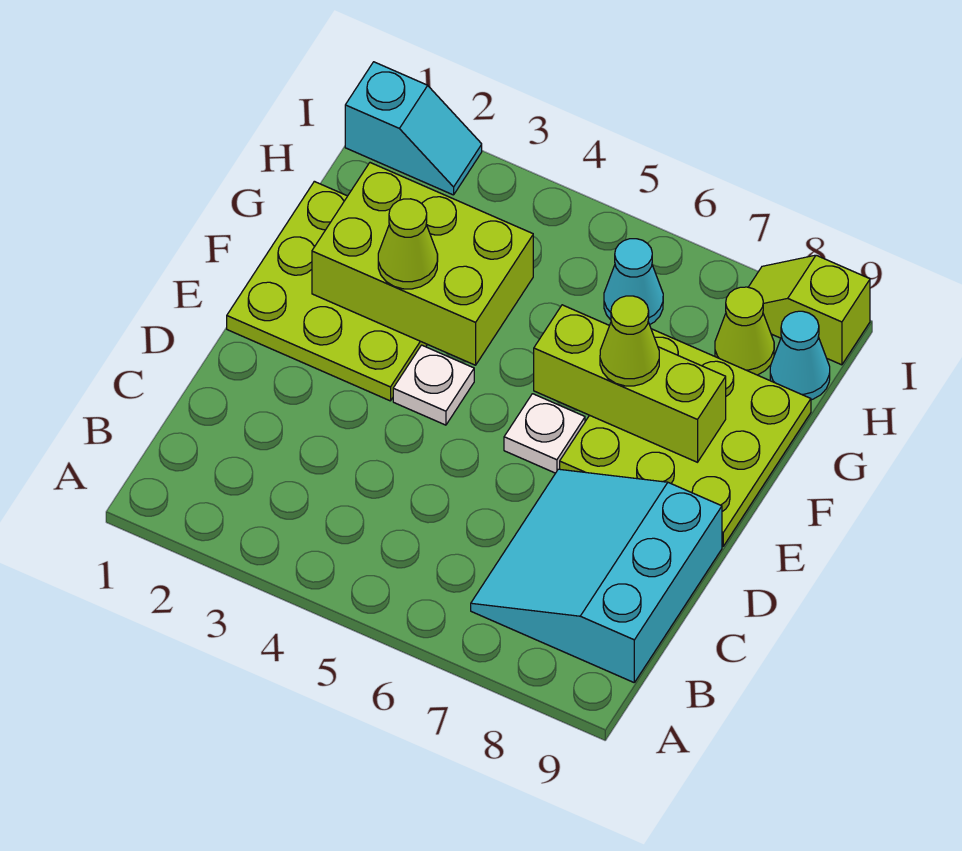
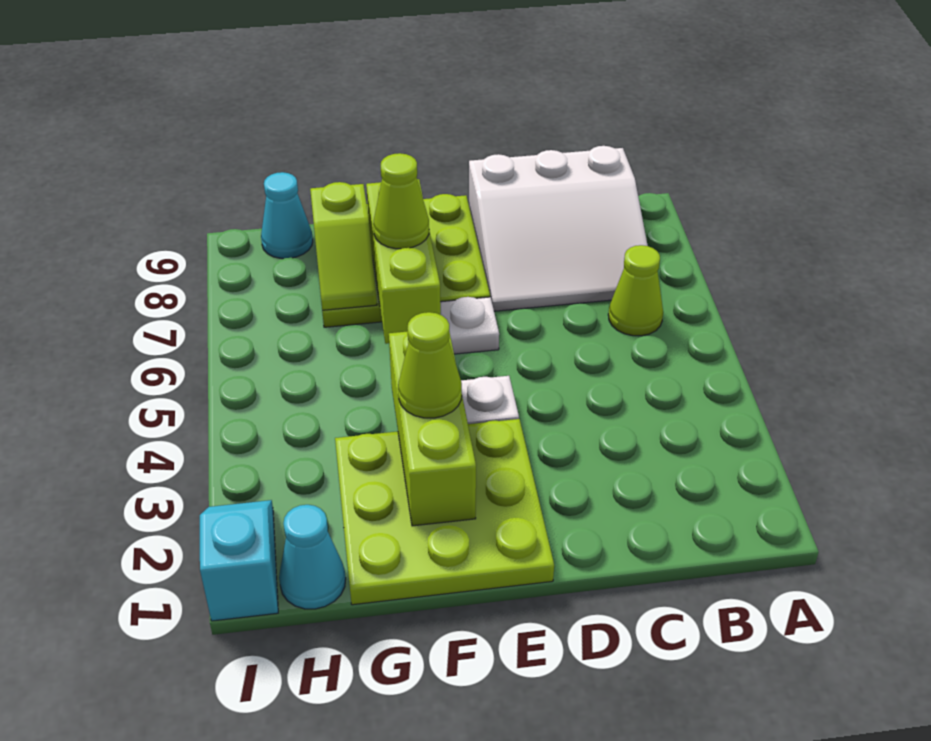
cyan slope B7:D9 level 1 top 9 -> white slope B7:D9 level 1 top 9
lime brick F2:G4 level 2 -> lime brick F2:F4 level 2
cyan cone H6 level 1 -> cyan cone H1 level 1
lime cone H8 level 1 -> lime cone B6 level 1
lime slope I8:I9 level 1 top 9 -> lime slope G7:G8 level 2 top 8

